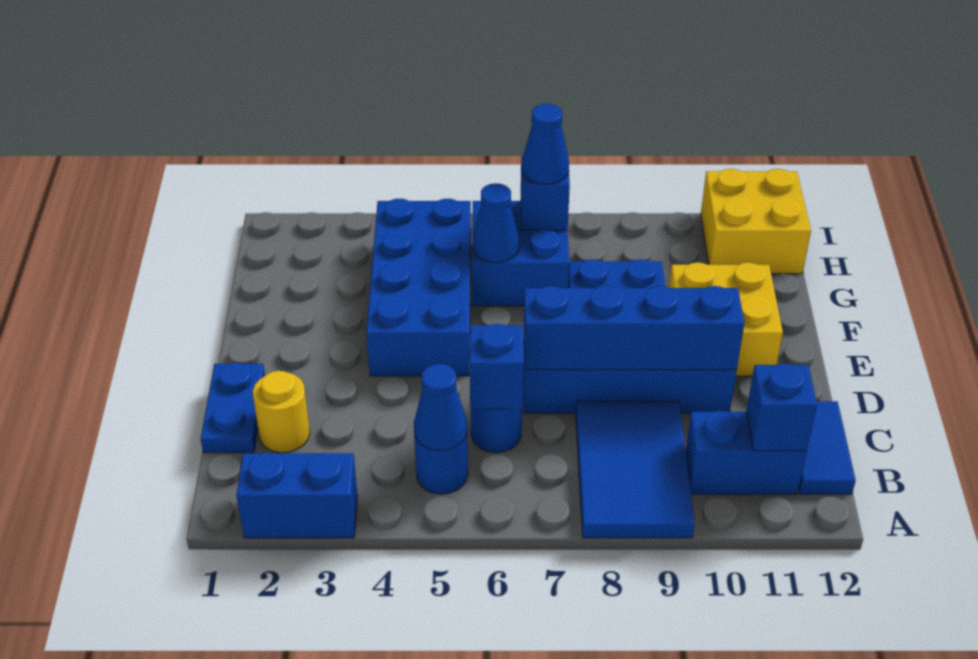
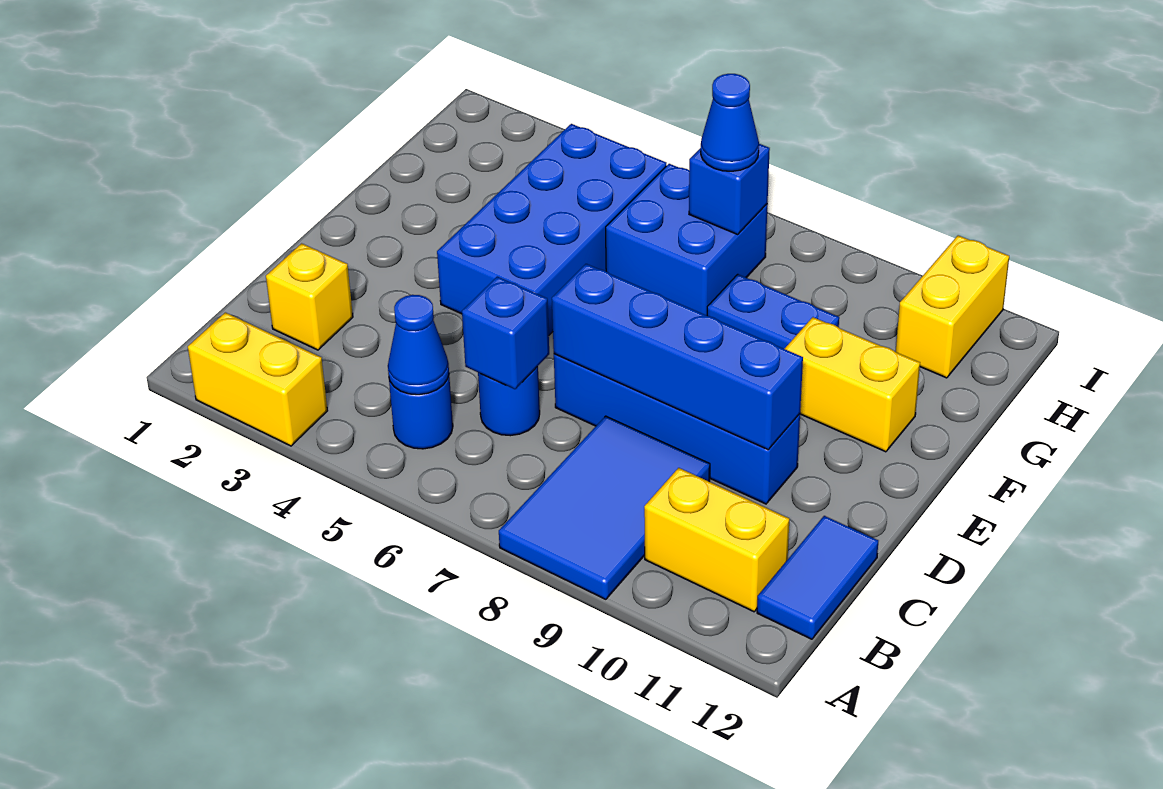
blue brick A2:A3 level 1 -> yellow brick A2:A3 level 1
blue brick B10:B11 level 1 -> yellow brick B10:B11 level 1
blue brick B11 level 2 -> none
blue plate C1:D1 level 1 -> none
yellow round brick C2 level 1 -> yellow brick C2 level 1
yellow brick E10:F11 level 1 -> yellow brick F10:F11 level 1
blue cone G6 level 2 -> none
yellow brick H11:I12 level 1 -> yellow brick H11:I11 level 1

